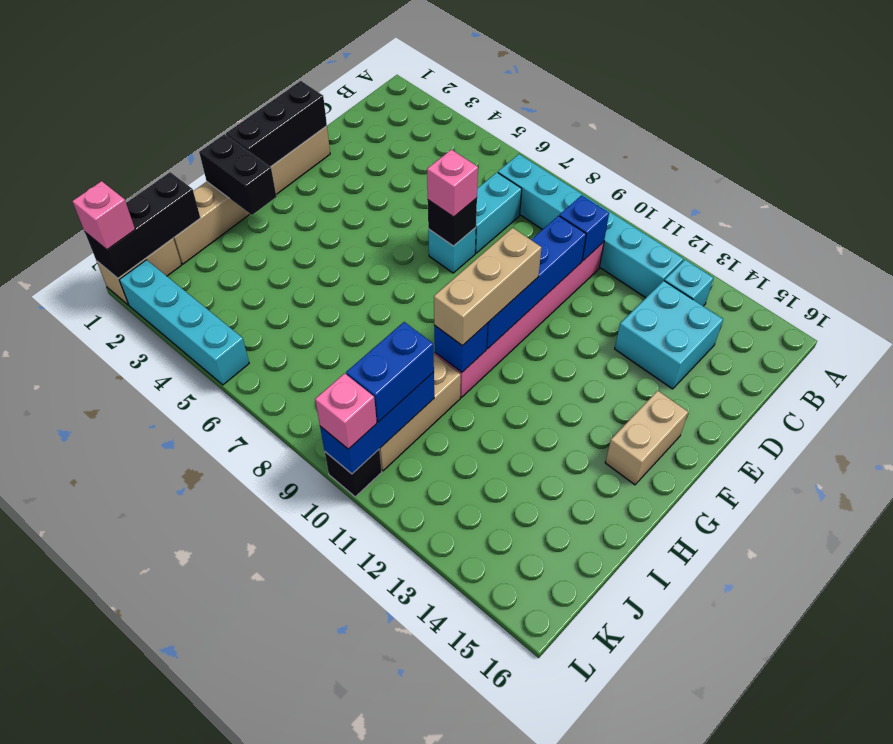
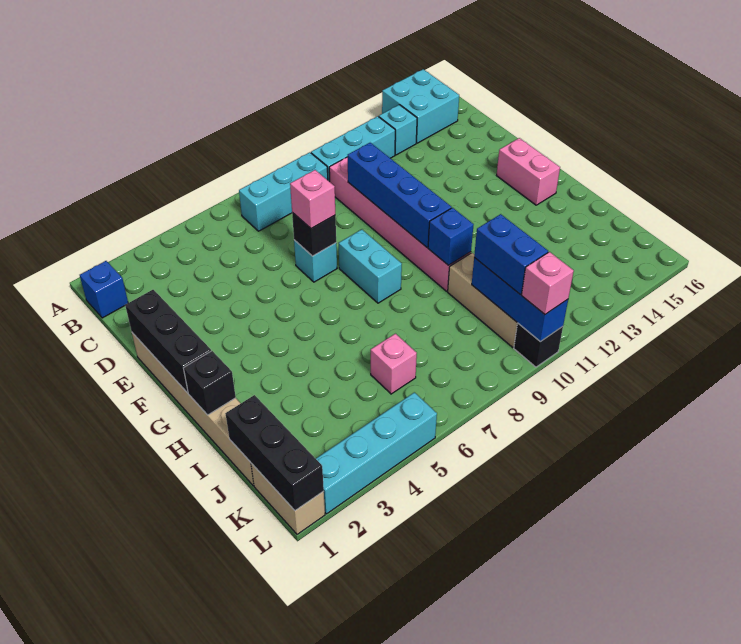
cyan brick C7:D7 level 1 -> cyan brick F8:G8 level 1
blue brick C10 level 2 -> blue brick B1 level 1
cyan brick C13:D14 level 1 -> cyan brick A14:B15 level 1
tan brick F10:H10 level 3 -> none
tan brick F15:G15 level 1 -> pink brick F15:G15 level 1
black brick H1:H2 level 2 -> black brick H1 level 2
pink brick L1 level 3 -> pink brick J6 level 1

